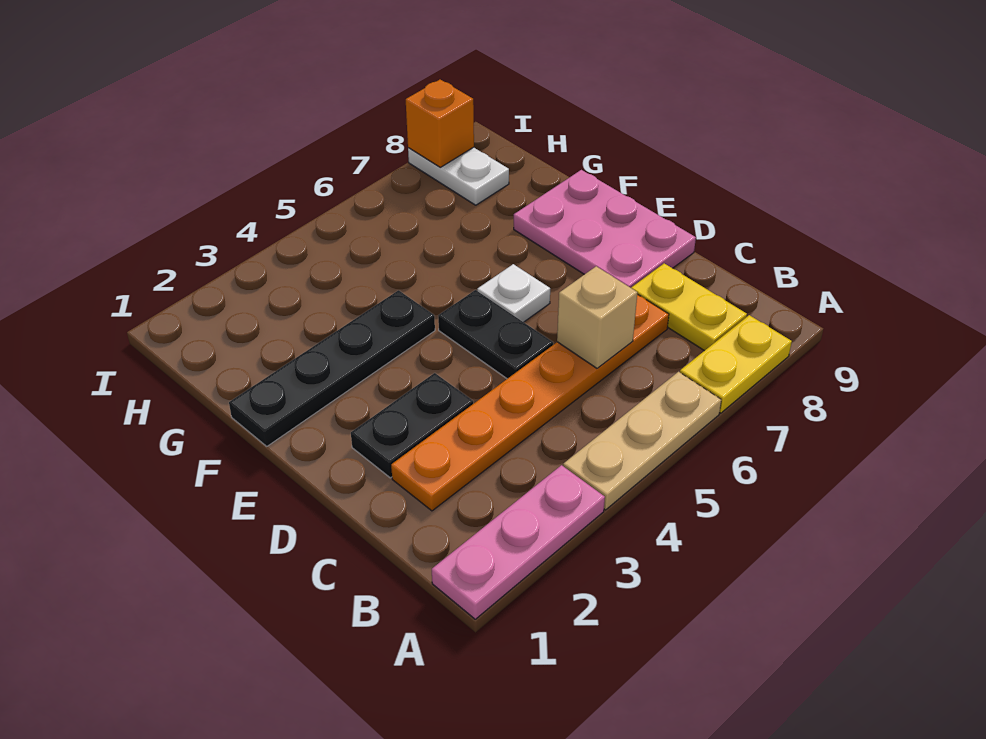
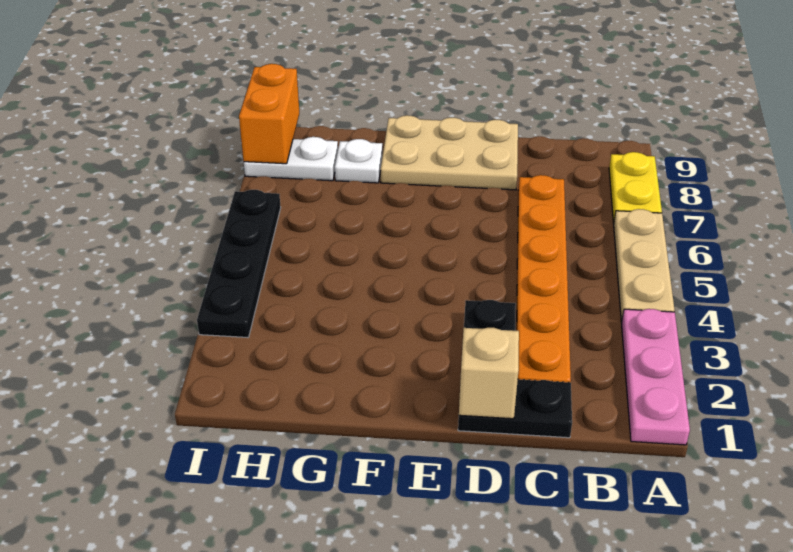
yellow plate B8:C8 level 1 -> none
tan brick C6 level 2 -> tan brick D1 level 2
black plate D5:E5 level 1 -> black plate C1:D1 level 1
pink plate D8:F9 level 1 -> tan plate D8:F9 level 1
white plate E6 level 1 -> white plate G8 level 1
black plate F1:F4 level 1 -> black plate I3:I6 level 1
orange brick I8 level 2 -> orange brick I8:I9 level 2

